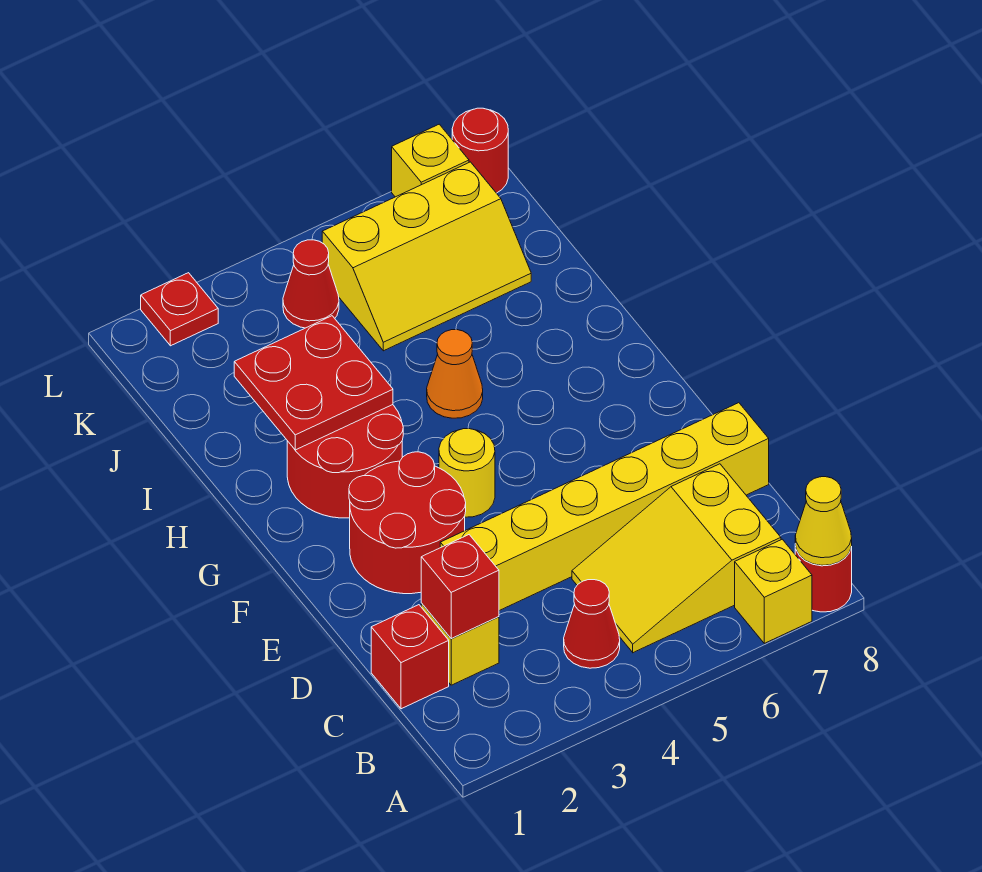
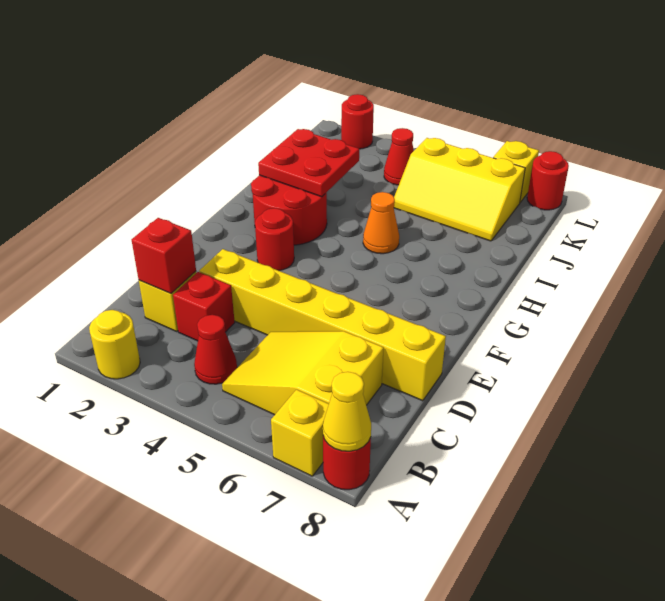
red brick C1 level 1 -> red brick C3 level 1
red round brick E2:F3 level 1 -> red round brick F3 level 1
yellow round brick F4 level 1 -> yellow round brick A2 level 1
red plate L2 level 1 -> red round brick L2 level 1

